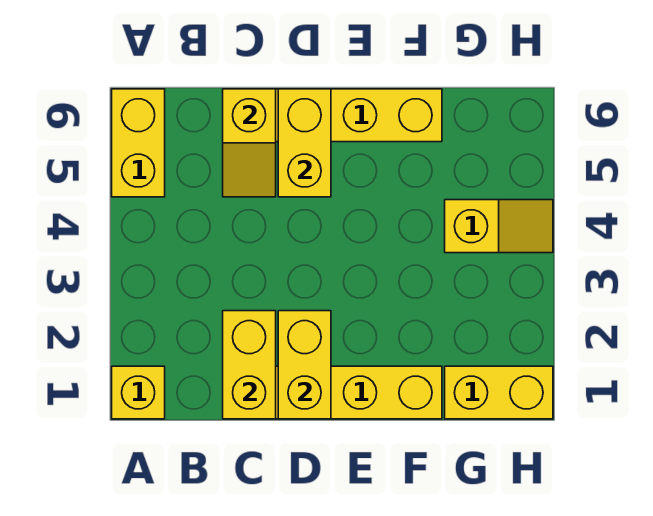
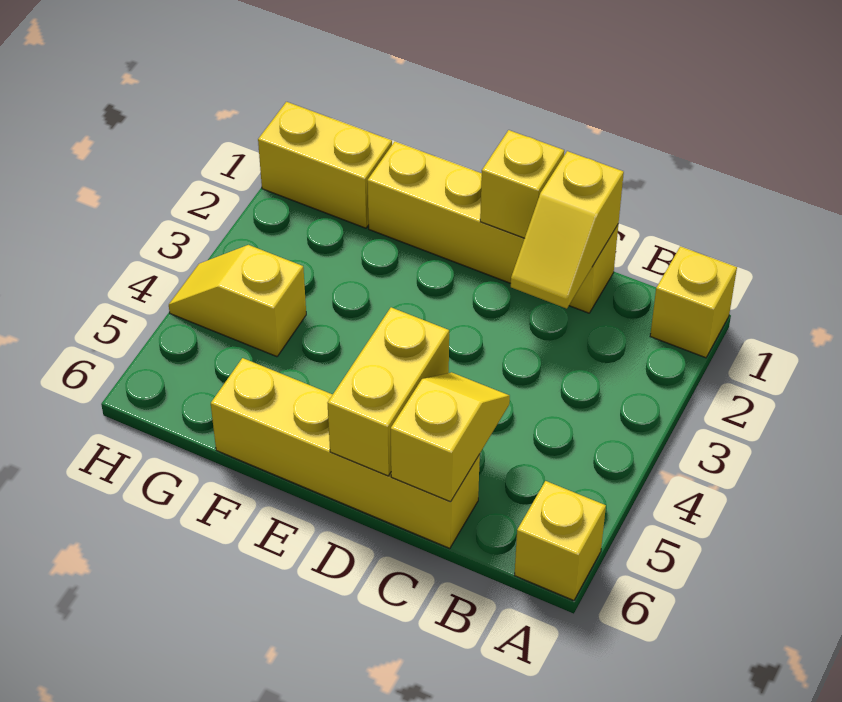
yellow brick A5:A6 level 1 -> yellow brick A6 level 1
yellow brick C1:C2 level 2 -> yellow slope C1:C2 level 2 top 1
yellow brick D1:D2 level 2 -> yellow brick D1 level 2

